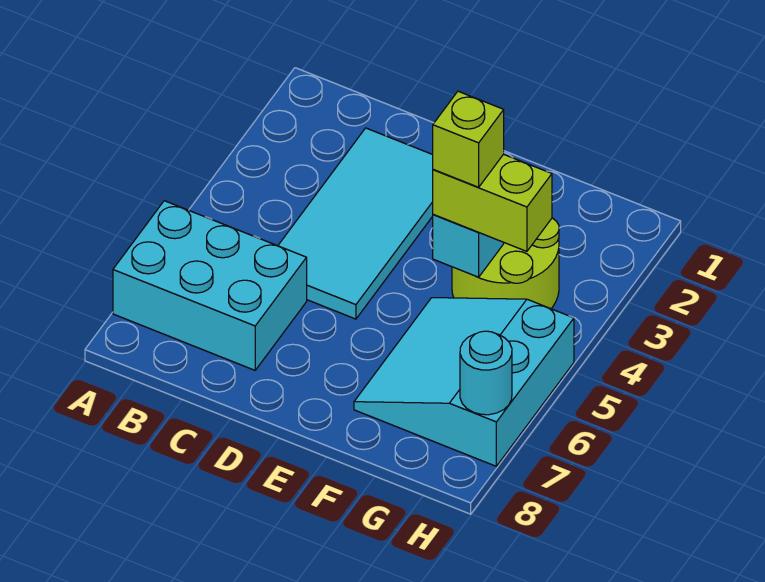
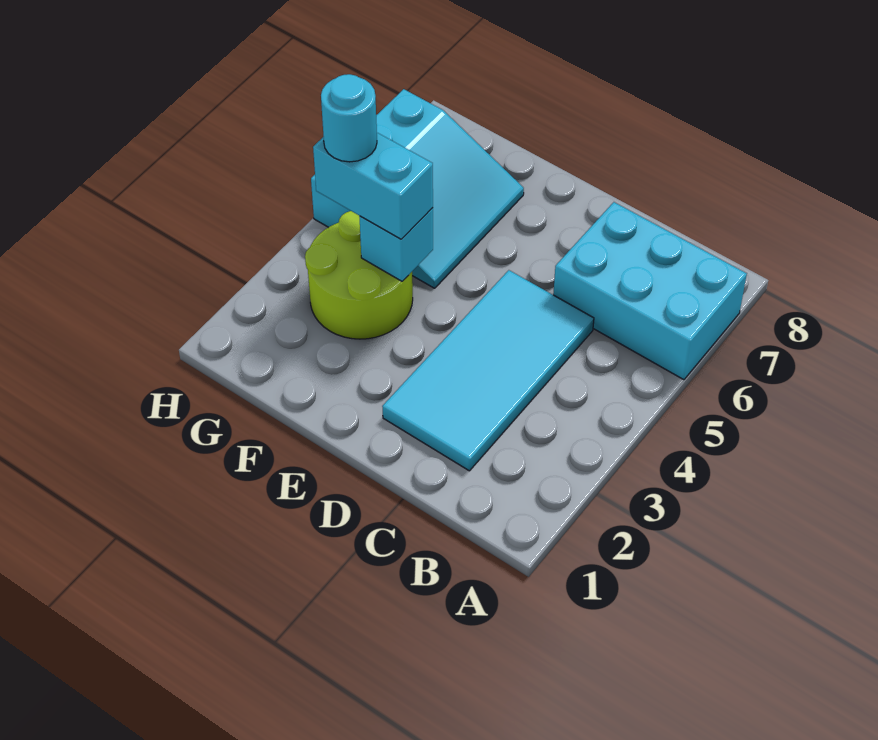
lime brick F4:G4 level 3 -> cyan brick F4:G4 level 3
lime brick F4 level 4 -> none
cyan round brick H7 level 2 -> cyan round brick G4 level 4

